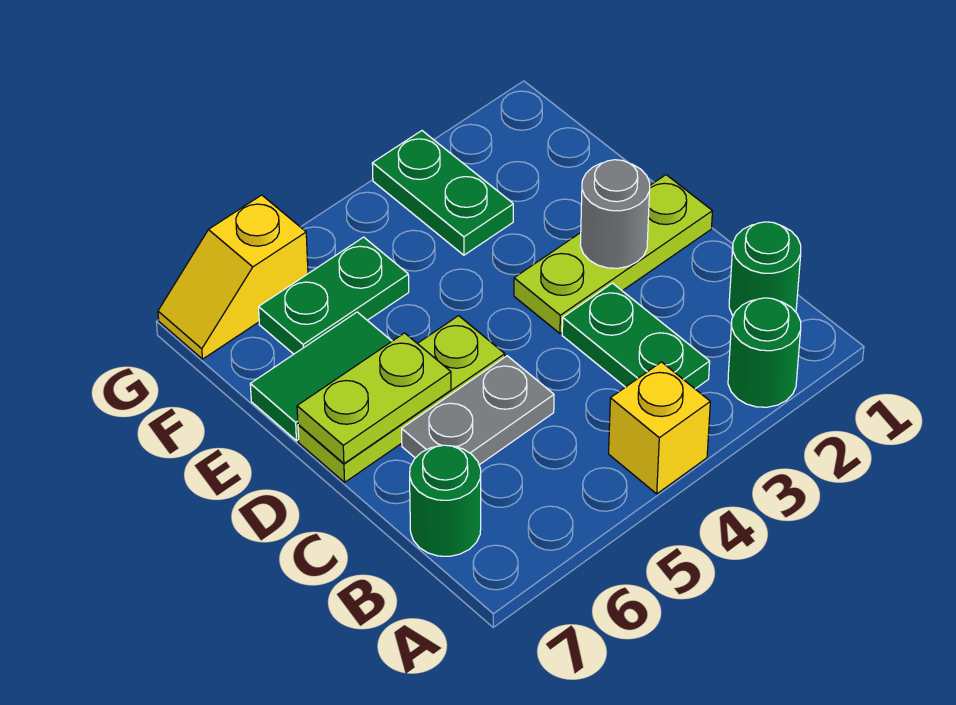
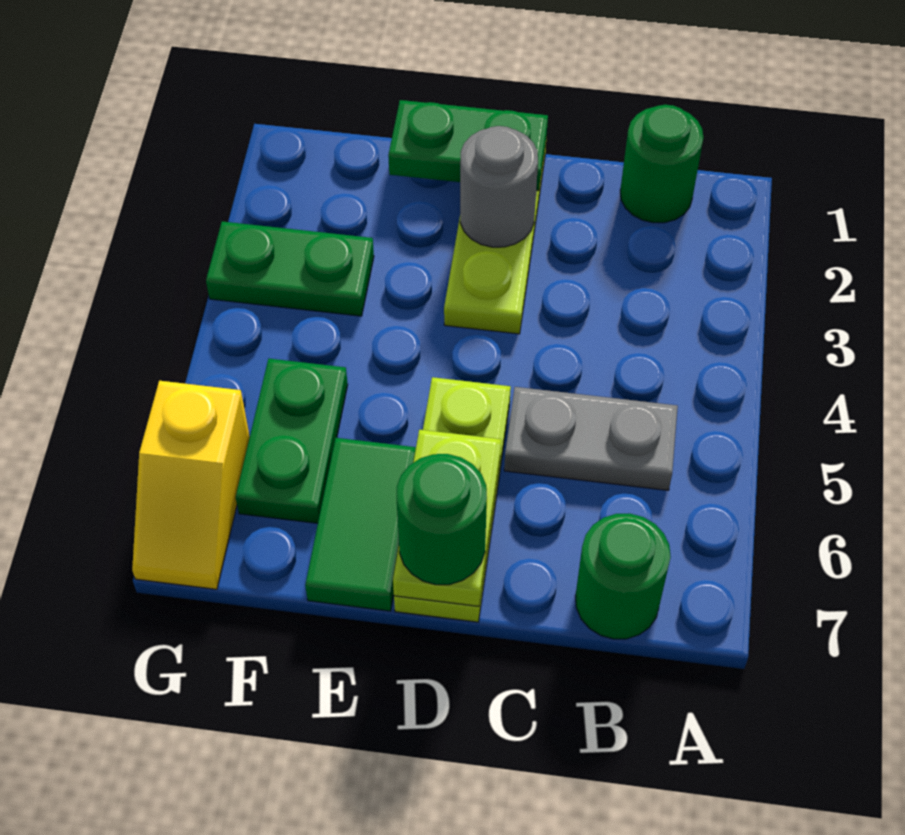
green round brick A2 level 1 -> green round brick D7 level 3
yellow brick A4 level 1 -> none
green plate B3:C3 level 1 -> green plate D1:E1 level 2
grey plate C5:C6 level 1 -> grey plate B5:C5 level 1

